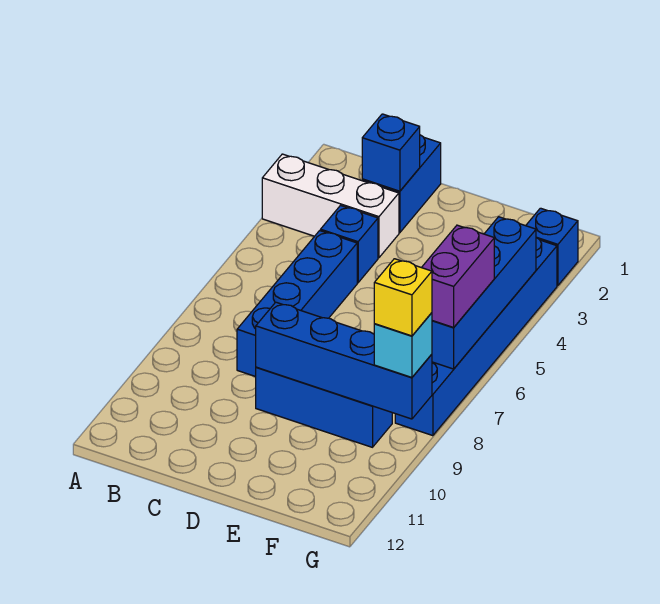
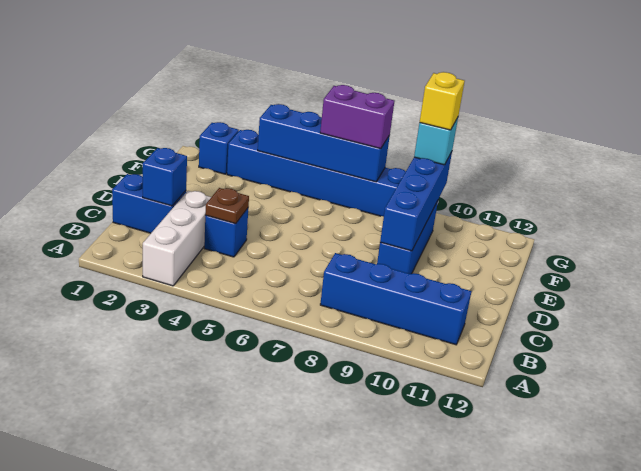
none -> brown plate C4 level 2
blue brick C5:C8 level 1 -> blue brick B8:B11 level 1

